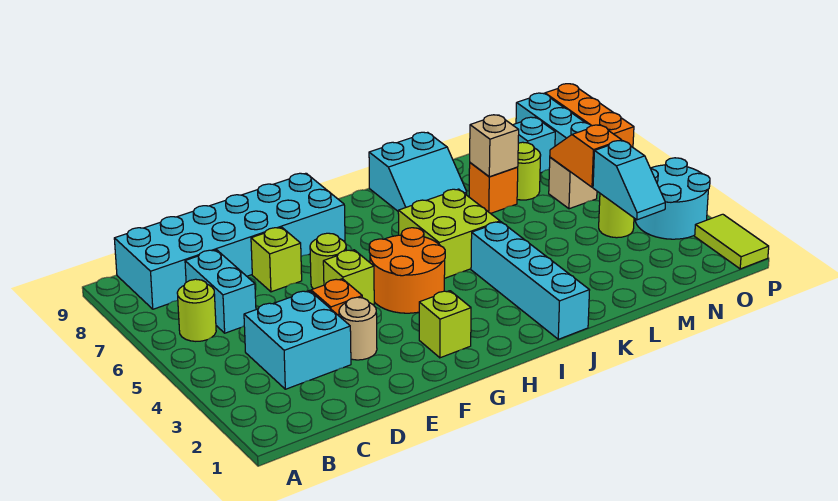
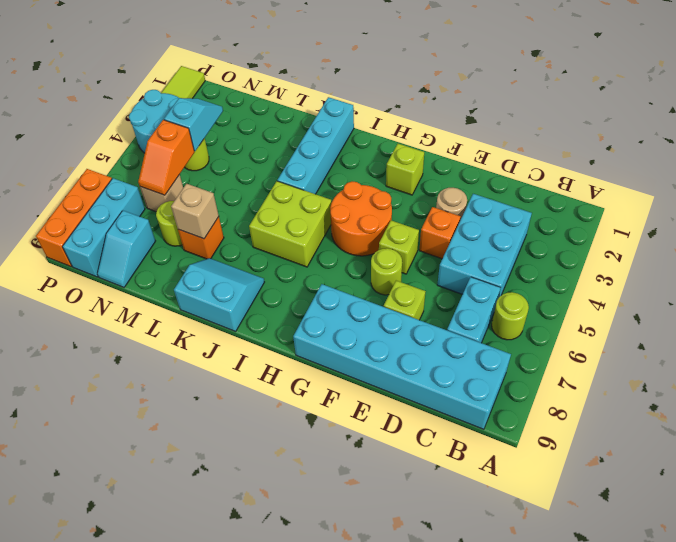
cyan brick C3:D4 level 1 -> cyan brick C3:D5 level 1

